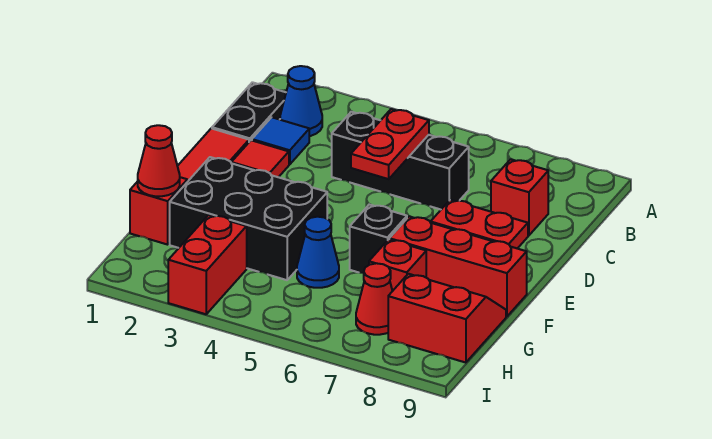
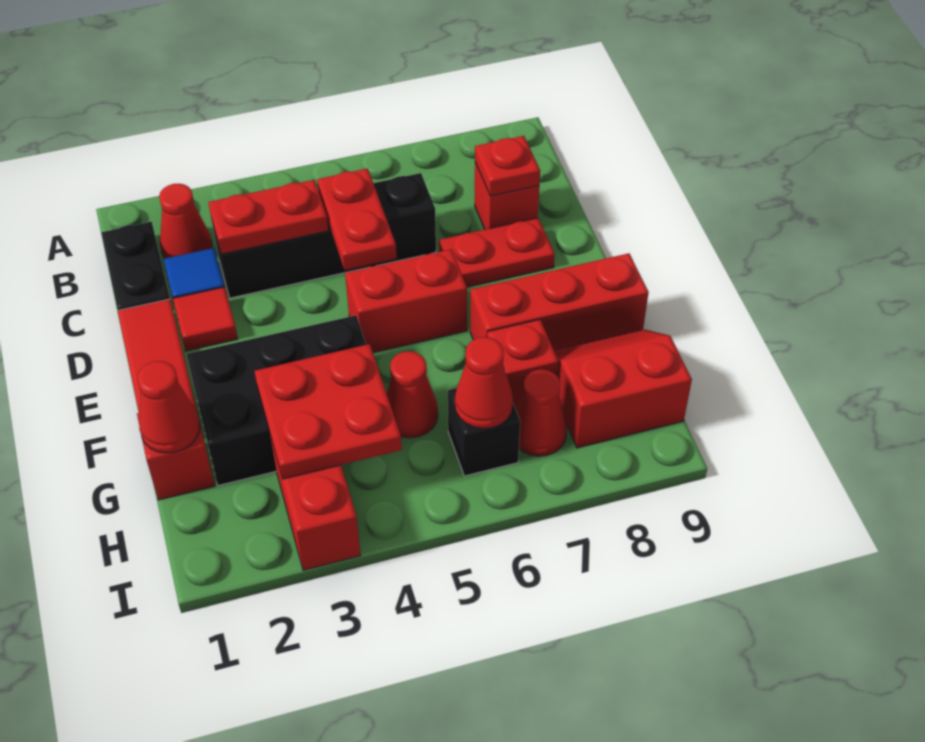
blue cone B2 level 1 -> red cone B2 level 1
none -> red plate C3:C4 level 2
black brick C4:C6 level 1 -> black brick C3:C6 level 1
none -> red plate C8 level 2
none -> red brick E5:E6 level 1
black brick F6 level 1 -> black brick H6 level 1
none -> red plate G3:H4 level 2
blue cone G5 level 1 -> red cone G5 level 1
none -> red cone H6 level 2

